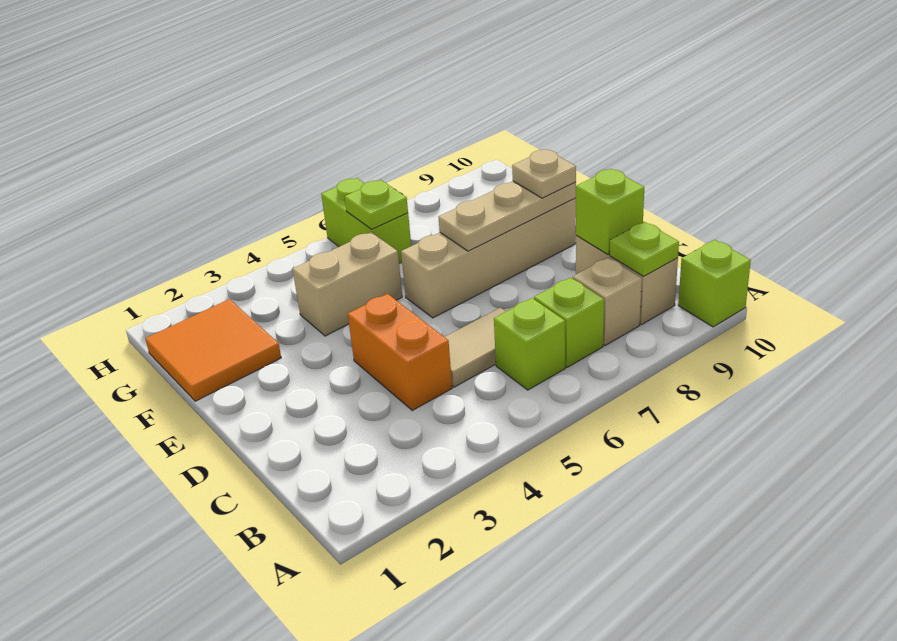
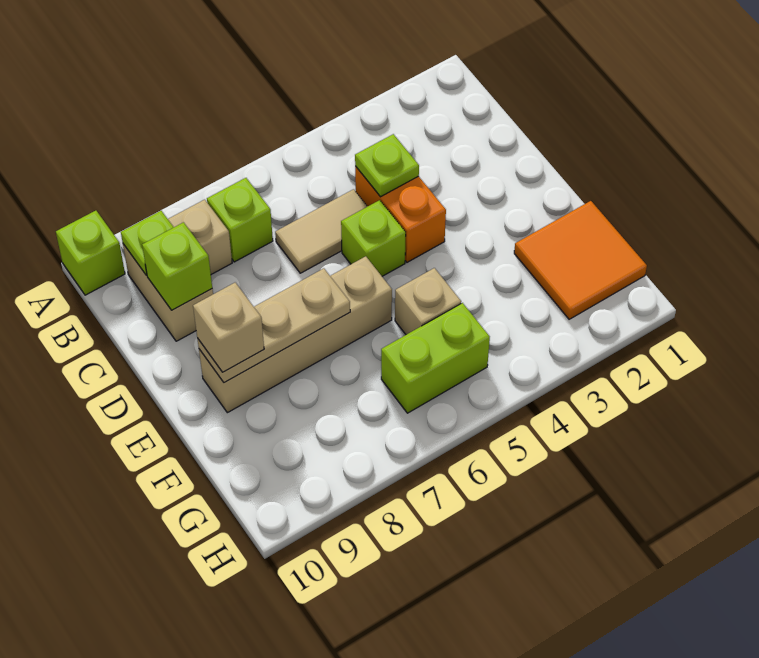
lime brick B6 level 1 -> lime brick D5 level 1
tan plate E9 level 3 -> tan brick E9 level 3
tan brick F4:F5 level 1 -> tan brick F5 level 1
lime brick G6:H6 level 1 -> lime brick G5:G6 level 1
lime plate G6 level 2 -> lime plate C4 level 2

